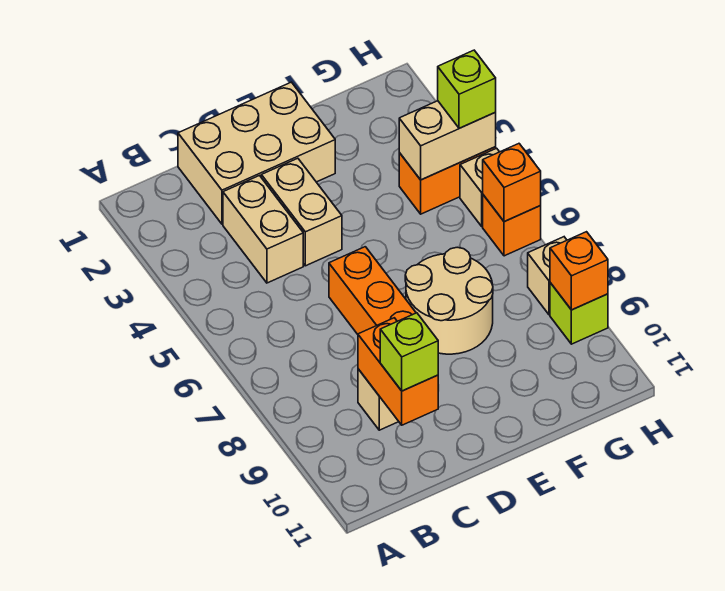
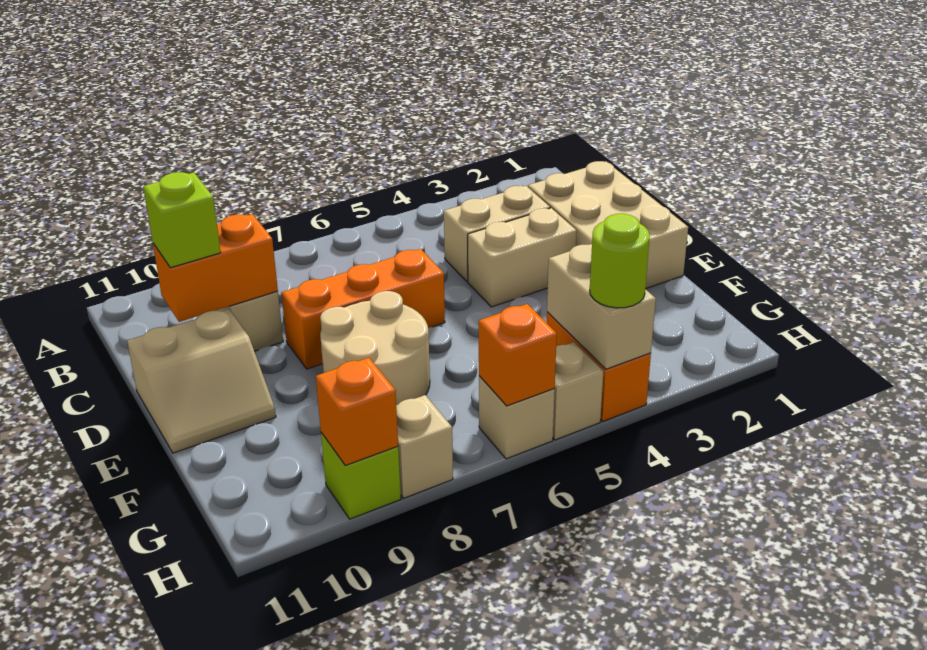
none -> tan slope D10:E11 level 1 top D
lime brick H4 level 3 -> lime round brick H4 level 3
orange brick H6 level 1 -> tan brick H6 level 1

